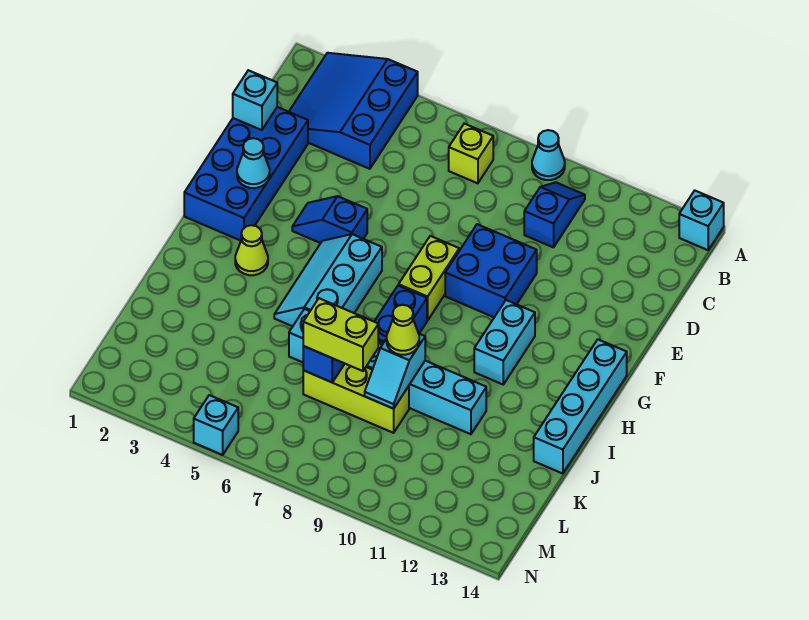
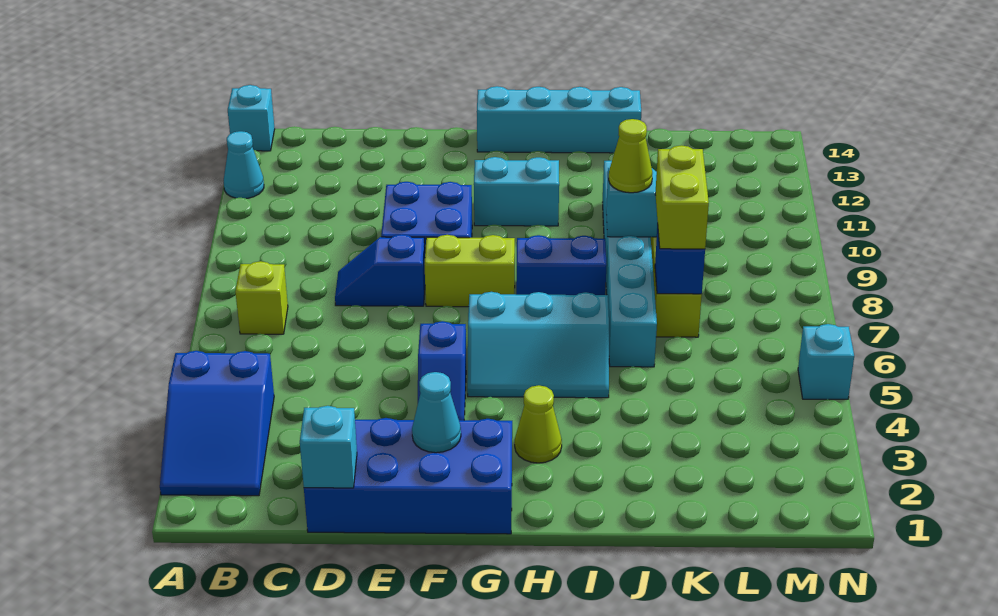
blue slope A2:C4 level 1 top 4 -> blue slope A2:B4 level 1 top 4
cyan cone A9 level 1 -> cyan cone A12 level 1
blue slope B10:C10 level 1 top C -> blue slope D8:E8 level 1 top E

